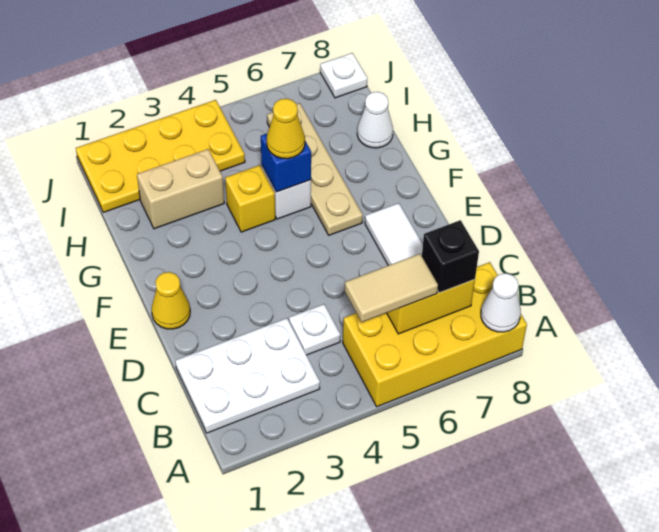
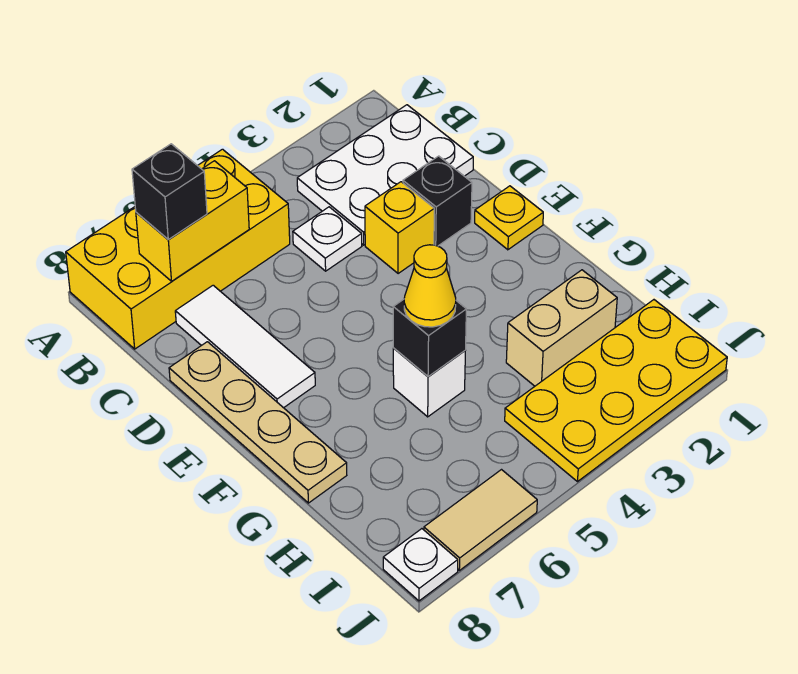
white cone A8 level 2 -> none
tan tile B5:B6 level 3 -> tan tile J6:J7 level 1
none -> black brick D2 level 1
yellow cone E1 level 1 -> yellow plate E1 level 1
tan plate F6:I6 level 1 -> tan plate D8:G8 level 1
yellow brick G4 level 1 -> yellow brick D3 level 1
blue brick G5 level 2 -> black brick G5 level 2
white cone H8 level 1 -> none

